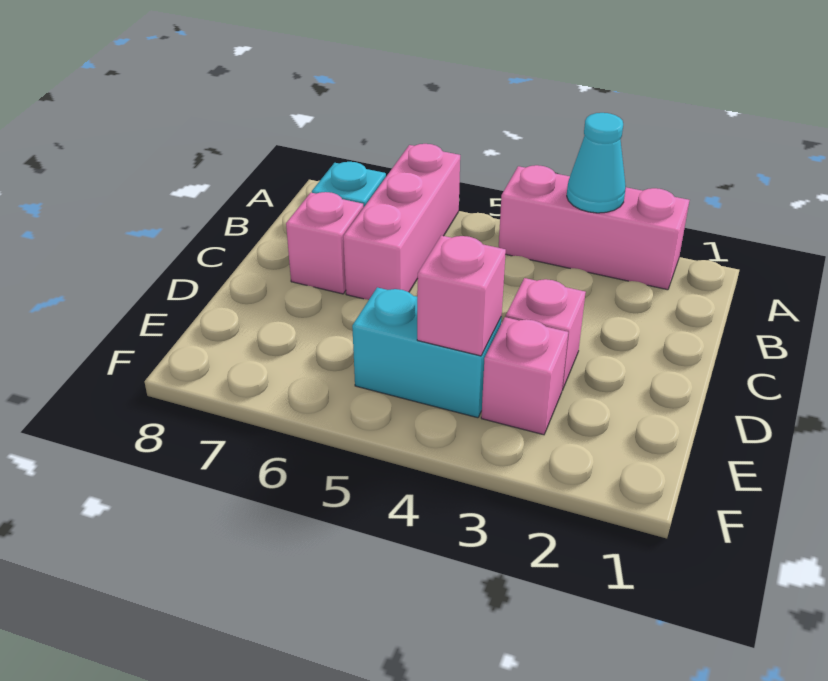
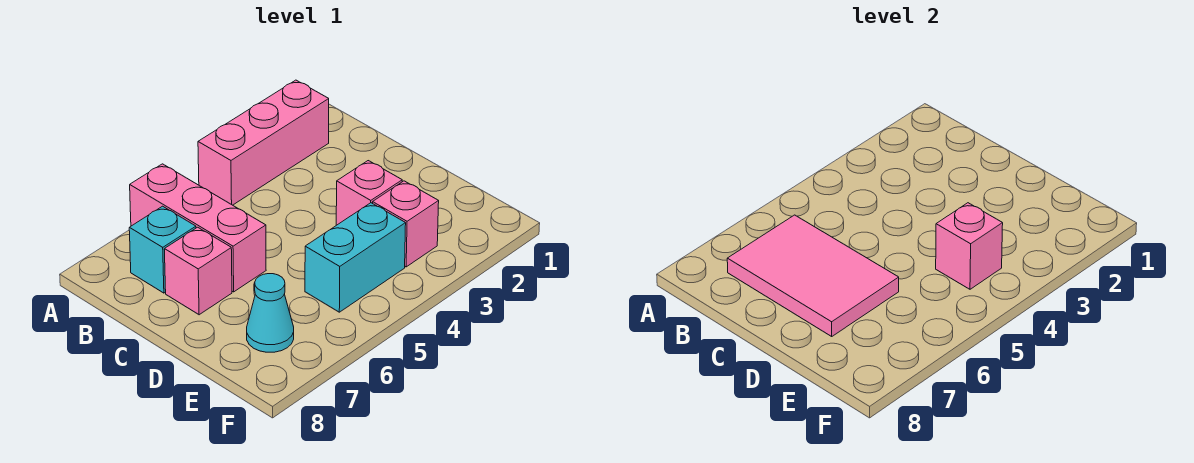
cyan cone A3 level 2 -> cyan cone E7 level 1
none -> pink tile B6:D7 level 2

